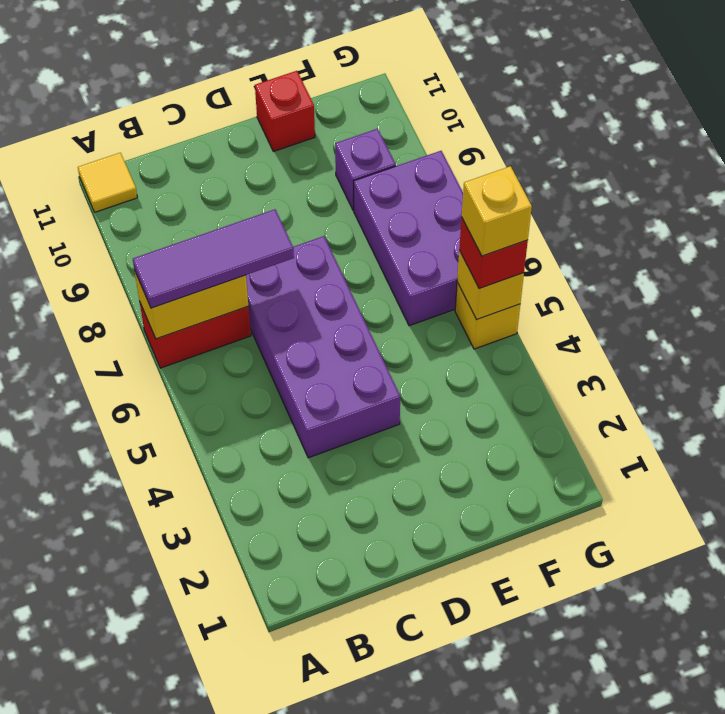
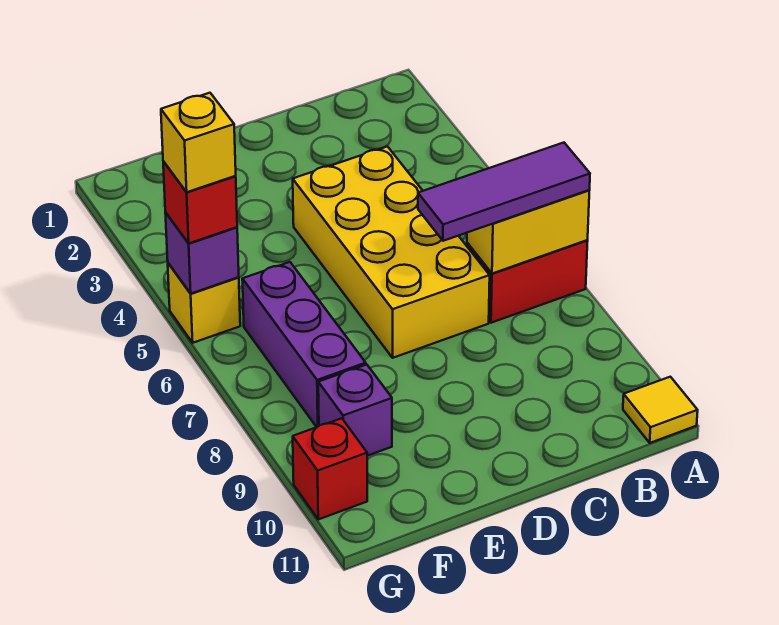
purple brick C4:D7 level 1 -> yellow brick C4:D7 level 1
red brick E11 level 1 -> red brick G10 level 1
purple brick F6:G8 level 1 -> purple brick F6:F8 level 1
yellow brick G5 level 2 -> purple brick G5 level 2

